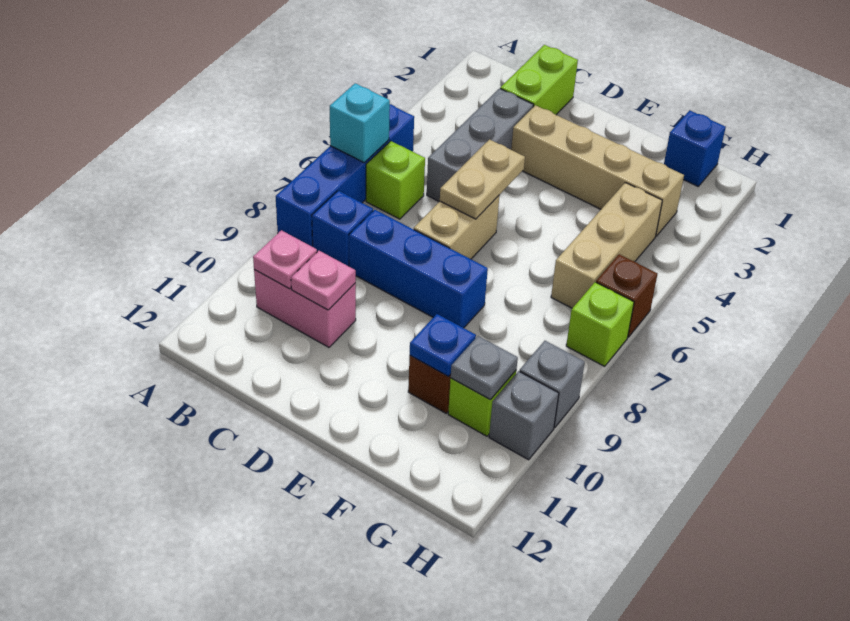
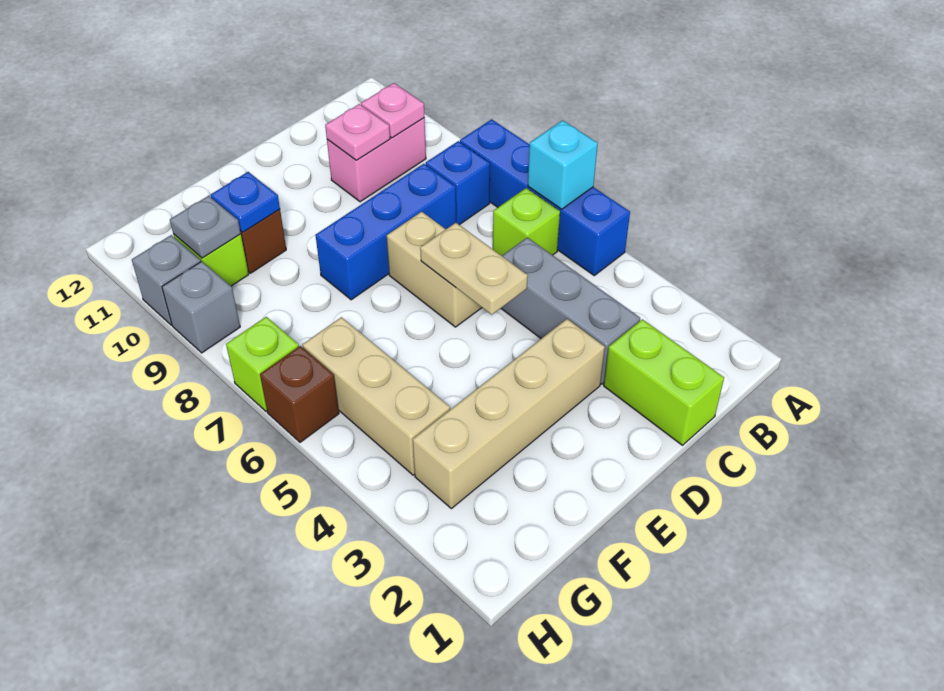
blue brick G1 level 1 -> none

